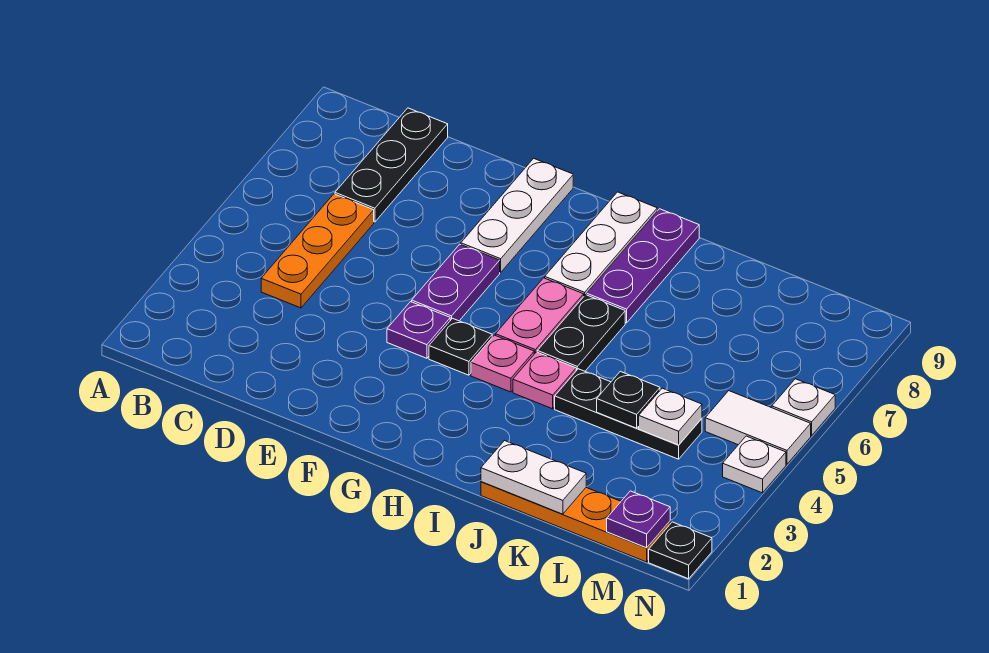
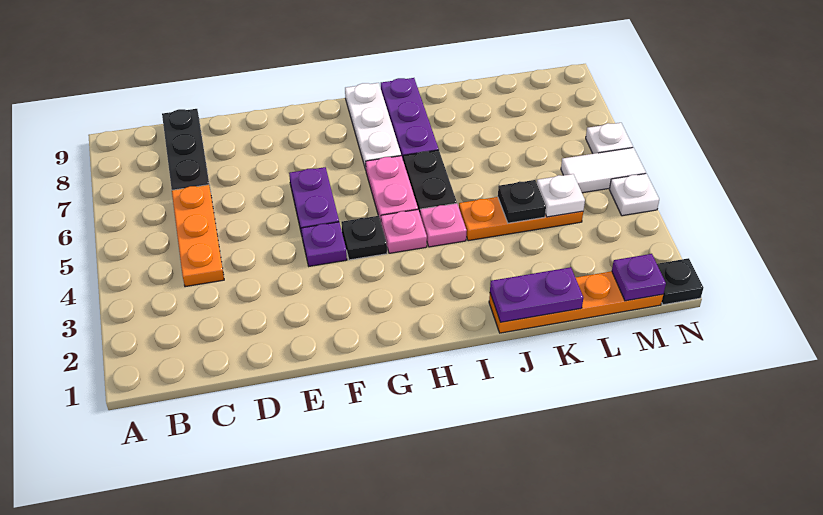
white plate F7:F9 level 1 -> none
white plate J1:K1 level 2 -> purple plate J1:K1 level 2
black plate J4:L4 level 1 -> orange plate J4:L4 level 1

